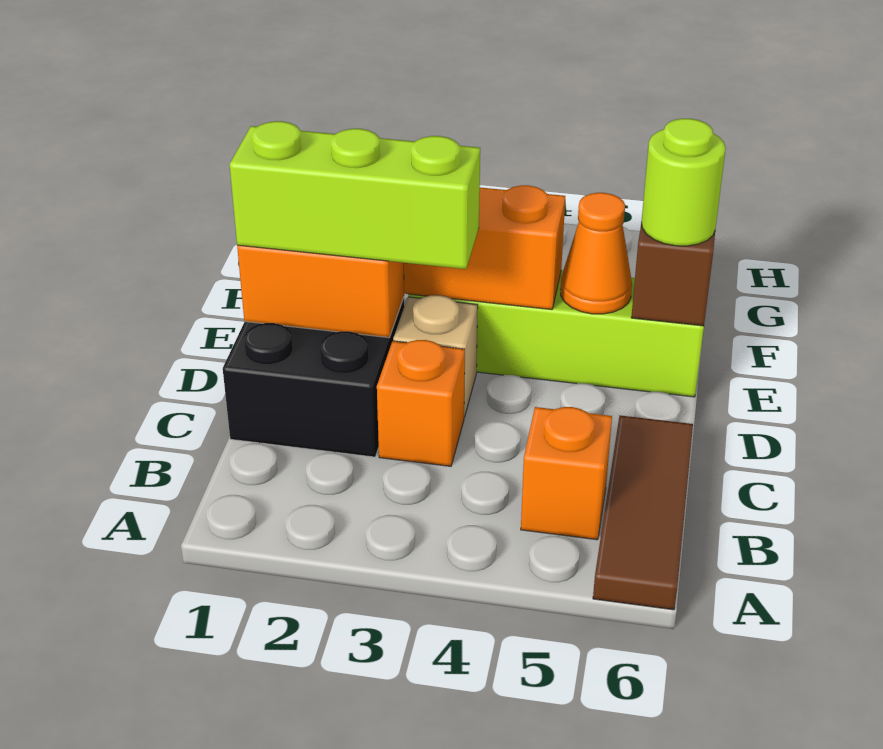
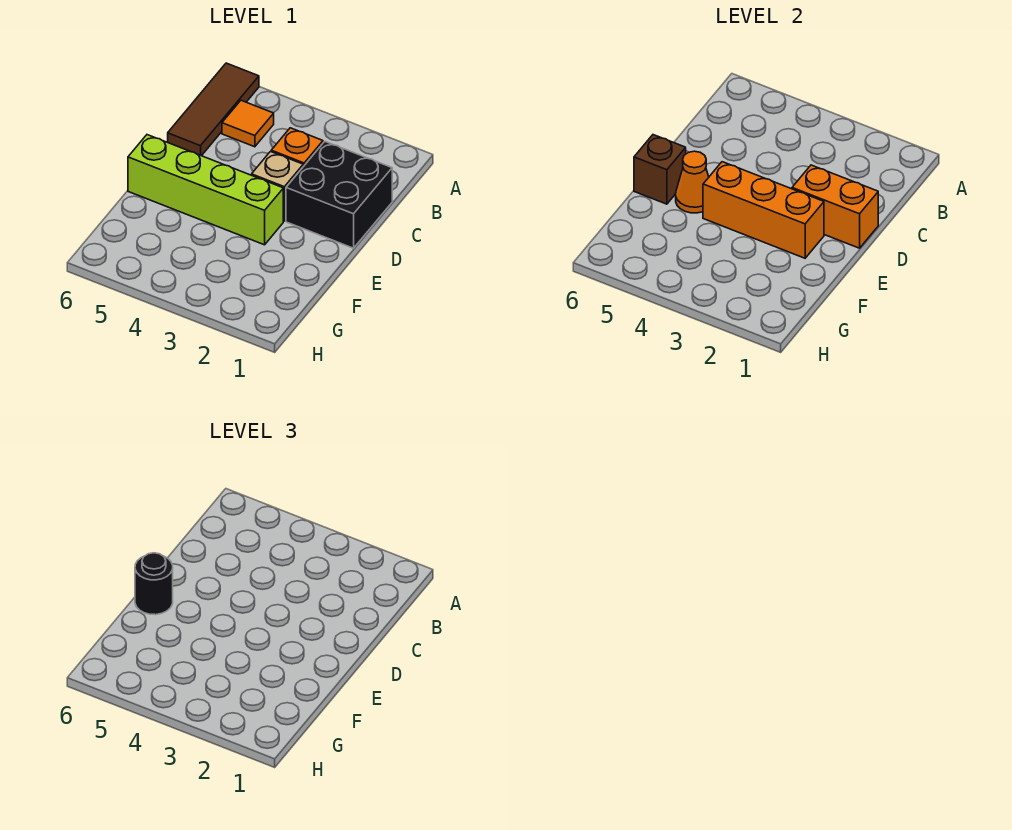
orange brick B5 level 1 -> orange tile B5 level 1
lime brick D1:D3 level 3 -> none
lime round brick E6 level 3 -> black round brick E6 level 3

